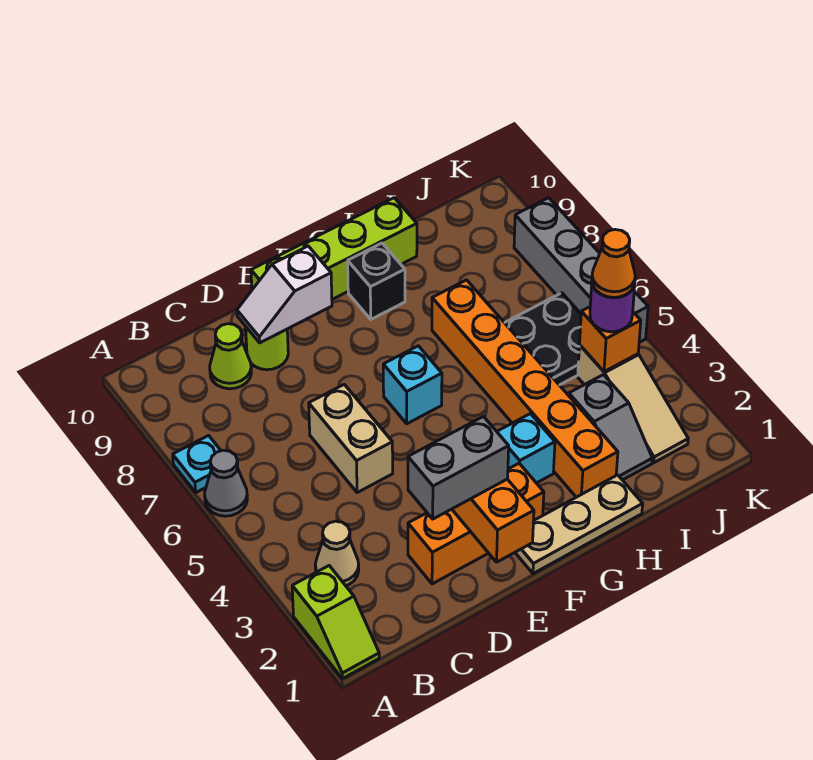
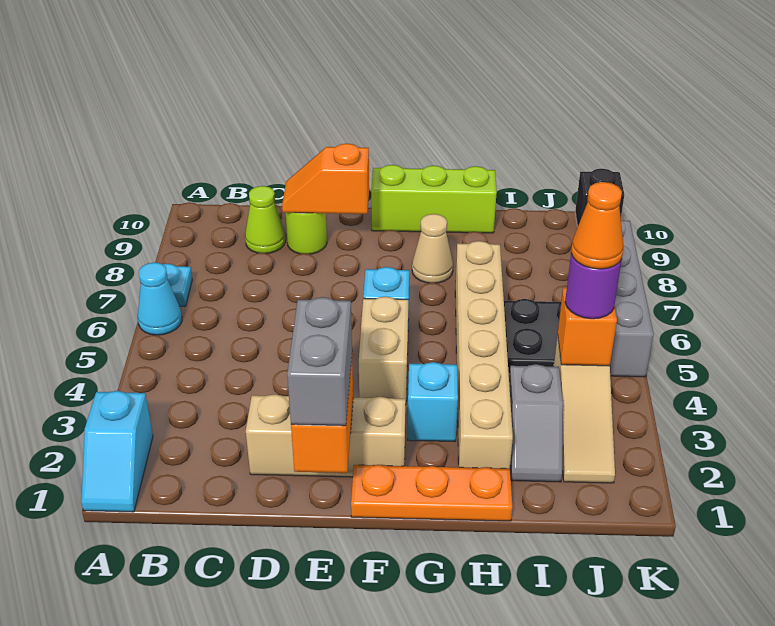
lime slope A1:A2 level 1 top 2 -> cyan slope A1:A2 level 1 top 2
grey cone A6 level 1 -> cyan cone A6 level 1
tan cone B3 level 1 -> tan cone G8 level 1
orange brick D2:F2 level 1 -> tan brick D2:F2 level 1
grey brick D2:E2 level 3 -> grey brick E1:E2 level 3
tan brick D5:D6 level 1 -> tan brick F4:F5 level 1
white slope D9:E9 level 2 top E -> orange slope D9:E9 level 2 top E
lime brick E10:H10 level 1 -> lime brick F10:H10 level 1
tan plate F1:H1 level 1 -> orange plate F1:H1 level 1
black brick G9 level 1 -> black brick K10 level 1
orange brick H2:H7 level 1 -> tan brick H2:H7 level 1

